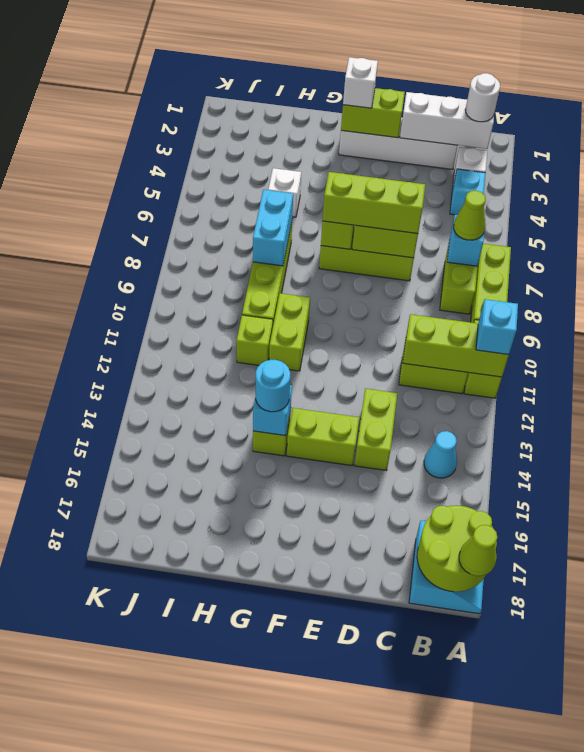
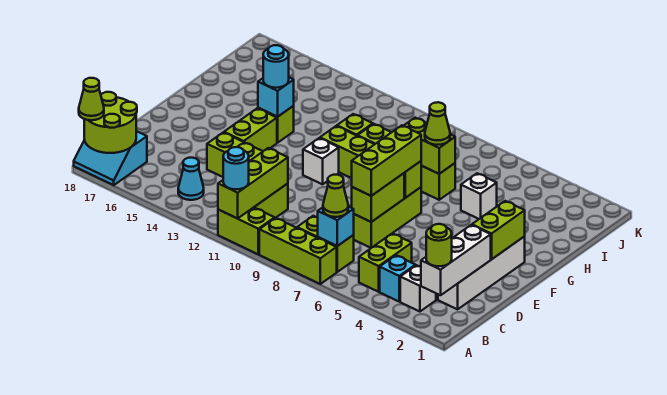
cyan brick A11 level 3 -> cyan round brick A11 level 3
white round brick B2 level 3 -> lime round brick B2 level 3
none -> lime brick B5:C5 level 1
white brick F2 level 3 -> white brick F11 level 1
cyan brick H7:H8 level 2 -> lime brick H7:H8 level 2
none -> lime cone H7 level 3

